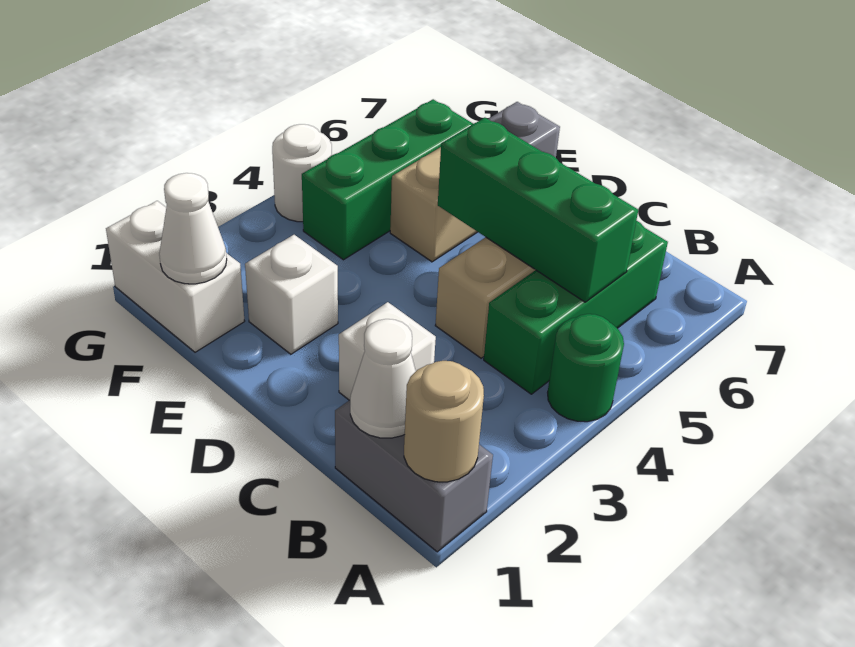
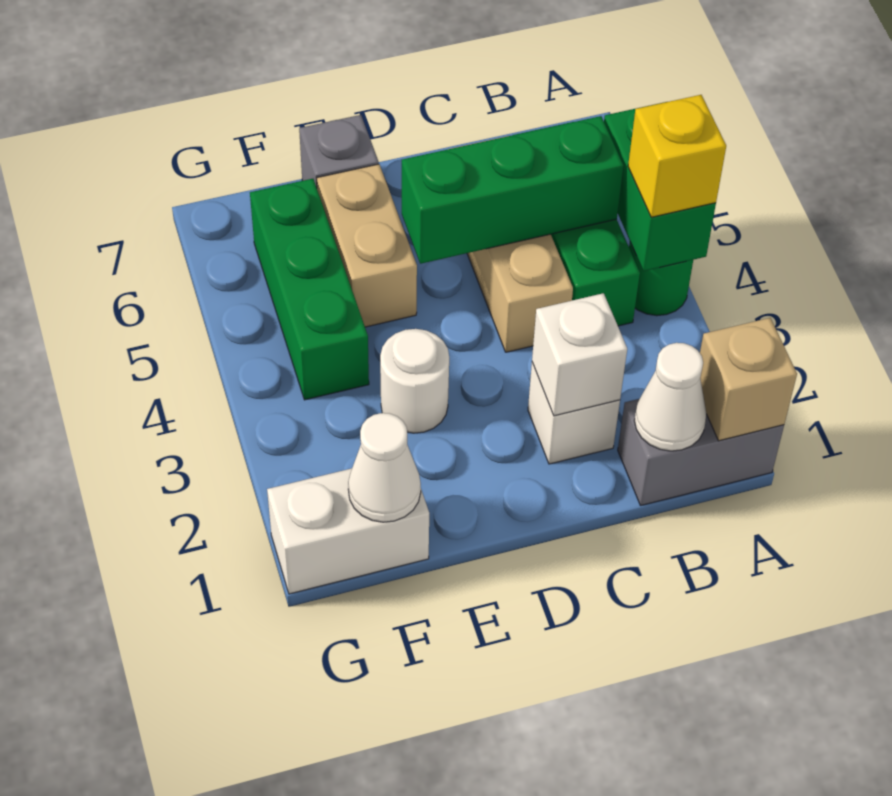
tan round brick A1 level 2 -> tan brick A1 level 2
none -> green brick A4:A5 level 2
none -> yellow brick A4 level 3
white brick E2 level 1 -> white brick C2 level 2
white round brick G4 level 1 -> white round brick E3 level 1

